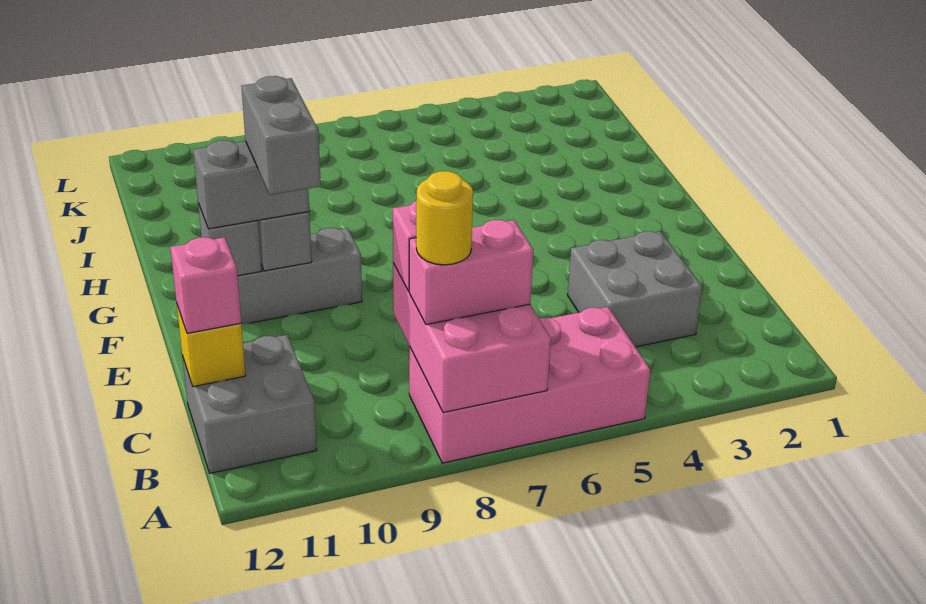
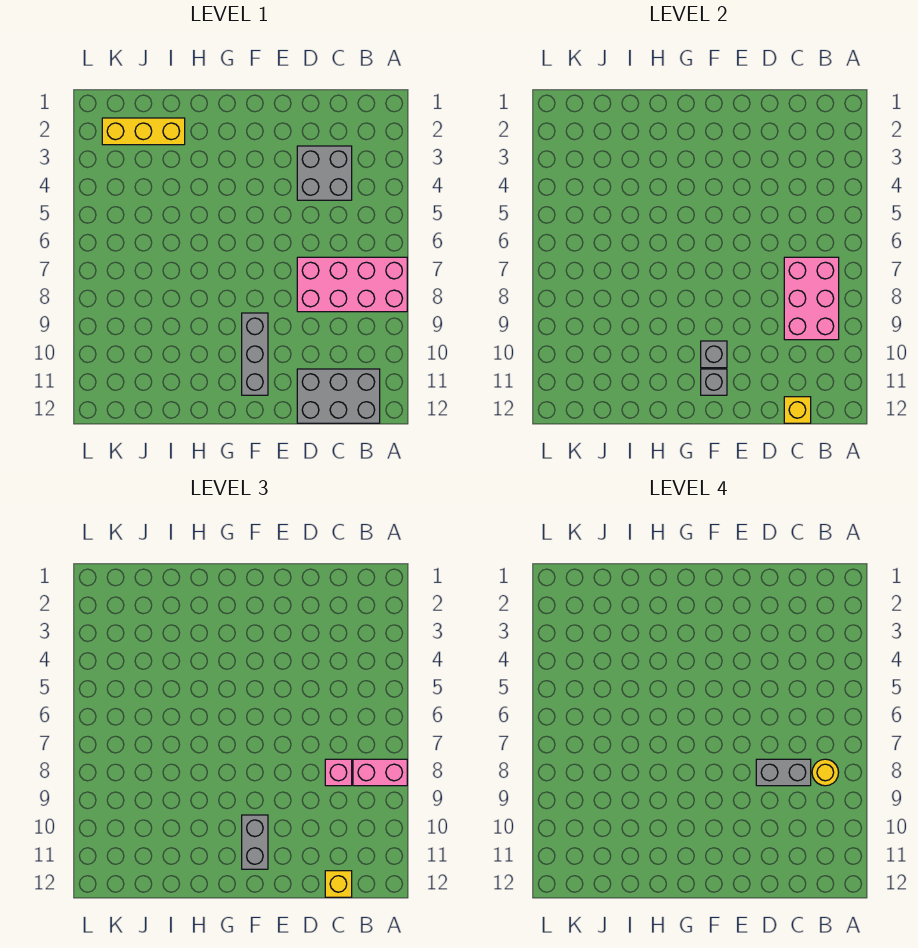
pink brick A5:B8 level 1 -> pink brick A7:D8 level 1
pink brick A7:C8 level 2 -> pink brick B7:C9 level 2
pink brick B7:B8 level 3 -> pink brick A8:B8 level 3
grey brick B11:C12 level 1 -> grey brick B11:D12 level 1
pink brick C12 level 3 -> yellow brick C12 level 3
grey brick E10:F10 level 4 -> grey brick C8:D8 level 4
none -> yellow brick I2:K2 level 1

